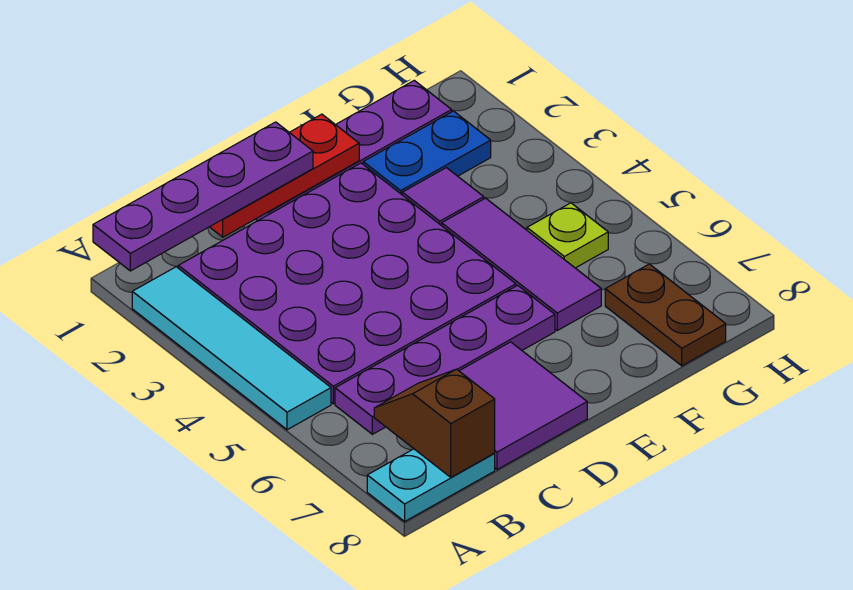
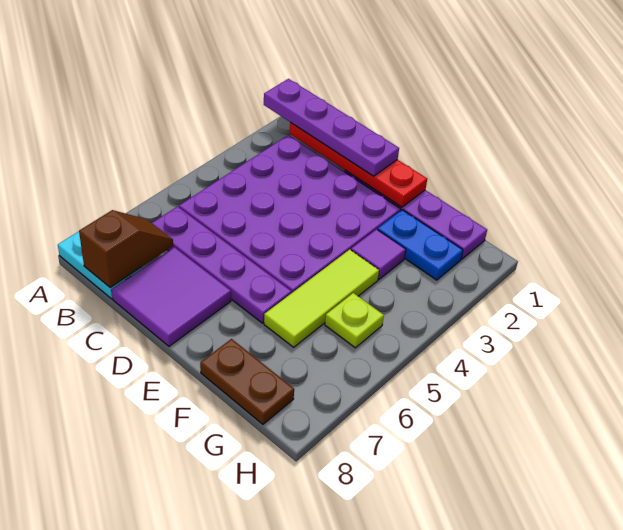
cyan tile A2:A5 level 1 -> none
red plate C1:E1 level 2 -> red plate B1:E1 level 2
purple tile F4:F6 level 1 -> lime tile F4:F6 level 1
brown plate G7:G8 level 1 -> brown plate F8:G8 level 1

